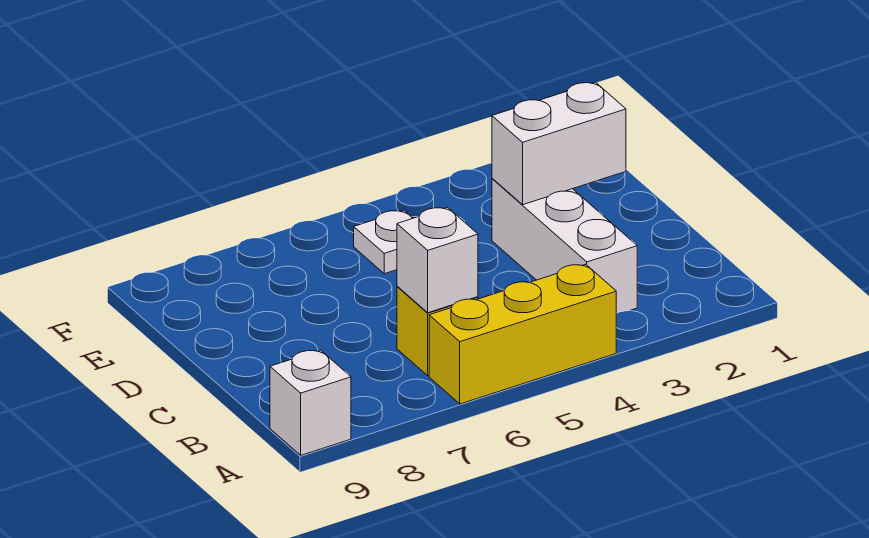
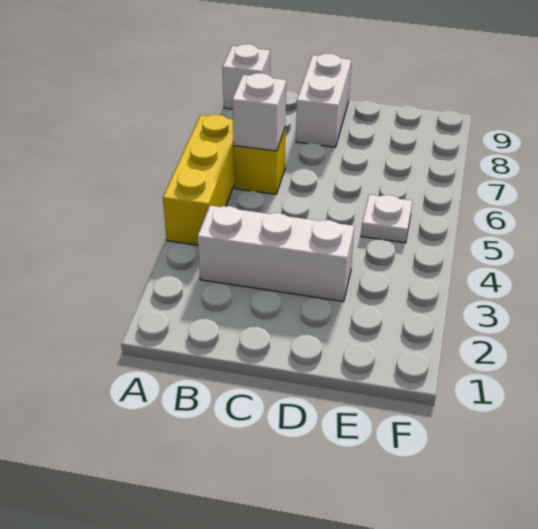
white brick D2:D3 level 2 -> white brick C8:C9 level 1

